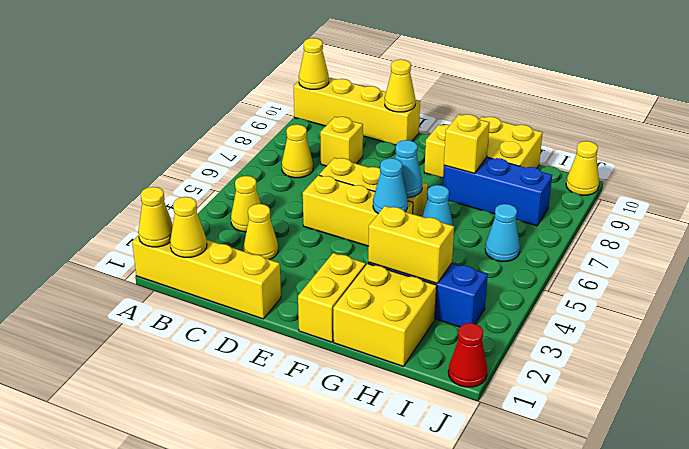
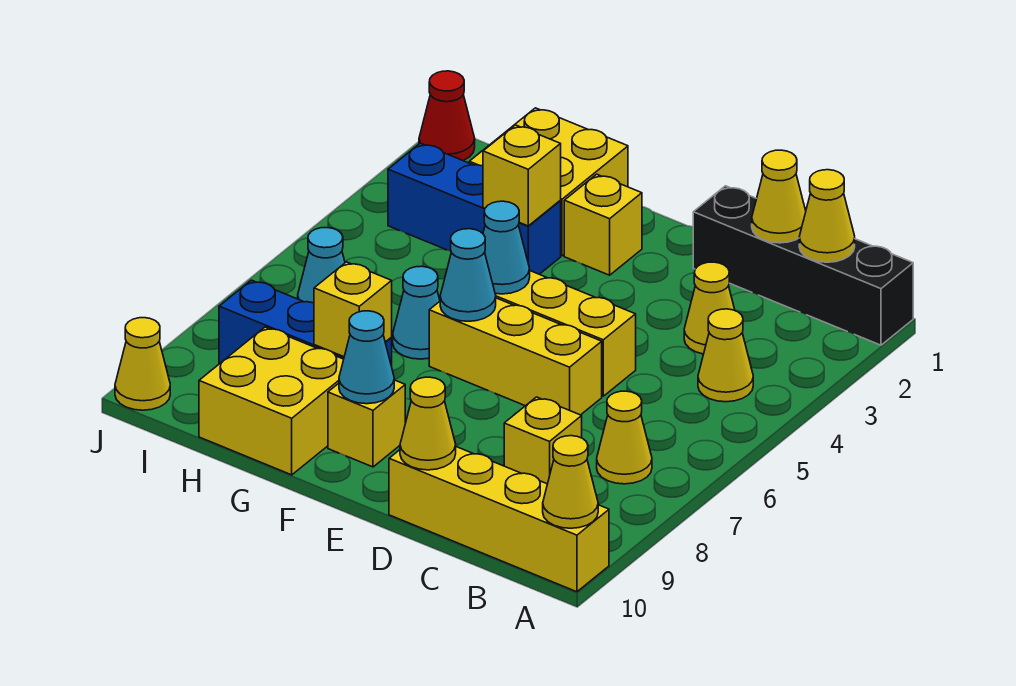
yellow brick A1:D1 level 1 -> black brick A1:D1 level 1
yellow cone A1 level 2 -> yellow cone C1 level 2
yellow brick F1:F2 level 1 -> yellow brick F2 level 1
none -> cyan cone F9 level 2
yellow brick G3:H3 level 2 -> yellow brick G3 level 2

